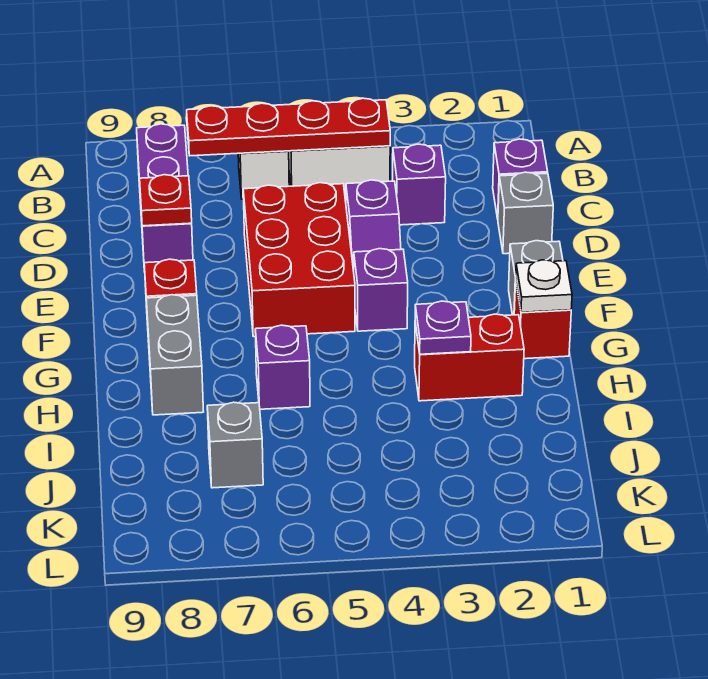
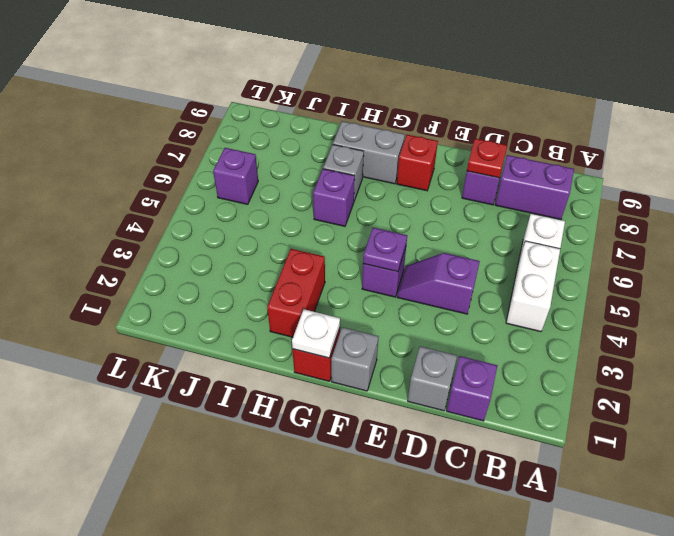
red plate B4:B7 level 2 -> none
purple brick C3 level 1 -> purple brick K6 level 1
red brick D5:F6 level 1 -> none
purple plate H3 level 2 -> purple plate F4 level 2
grey brick J7 level 1 -> grey brick H7 level 1

